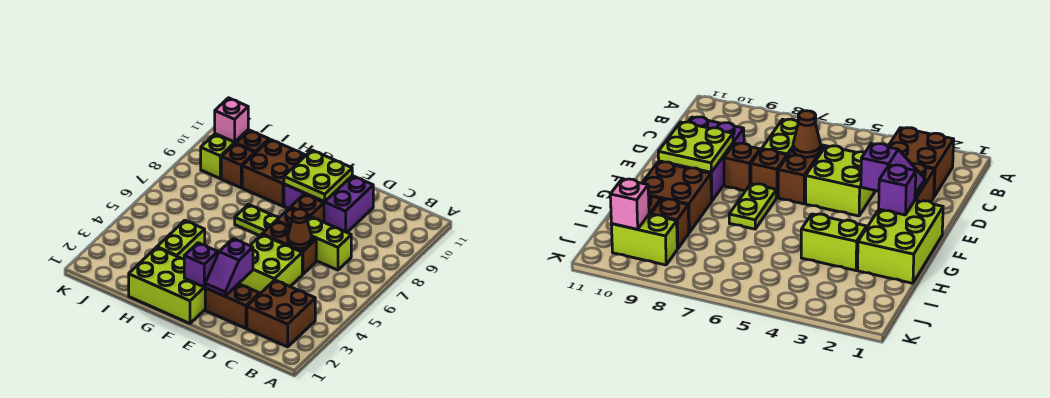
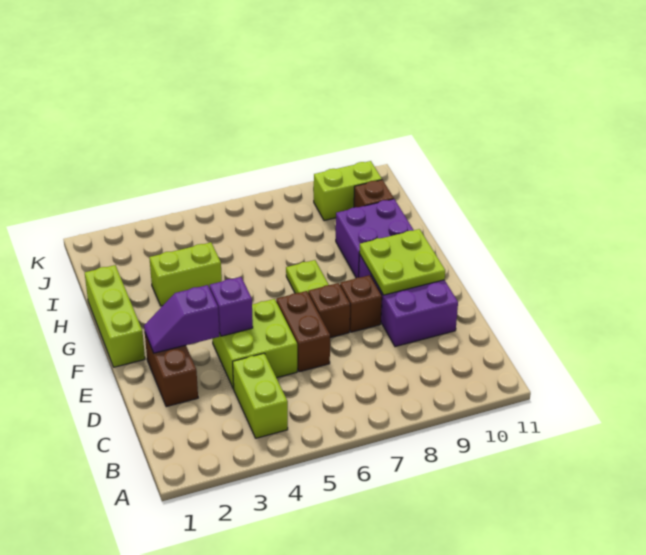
brown brick B2:C3 level 1 -> none
lime brick C7:D7 level 1 -> lime brick B4:C4 level 1
brown cone D6 level 2 -> none
lime brick F1:H2 level 1 -> lime brick F1:H1 level 1
purple brick F2 level 2 -> purple brick E4 level 2
brown brick G9:H10 level 1 -> purple brick G9:H10 level 1
brown brick I9 level 1 -> none
pink brick J10 level 2 -> none

